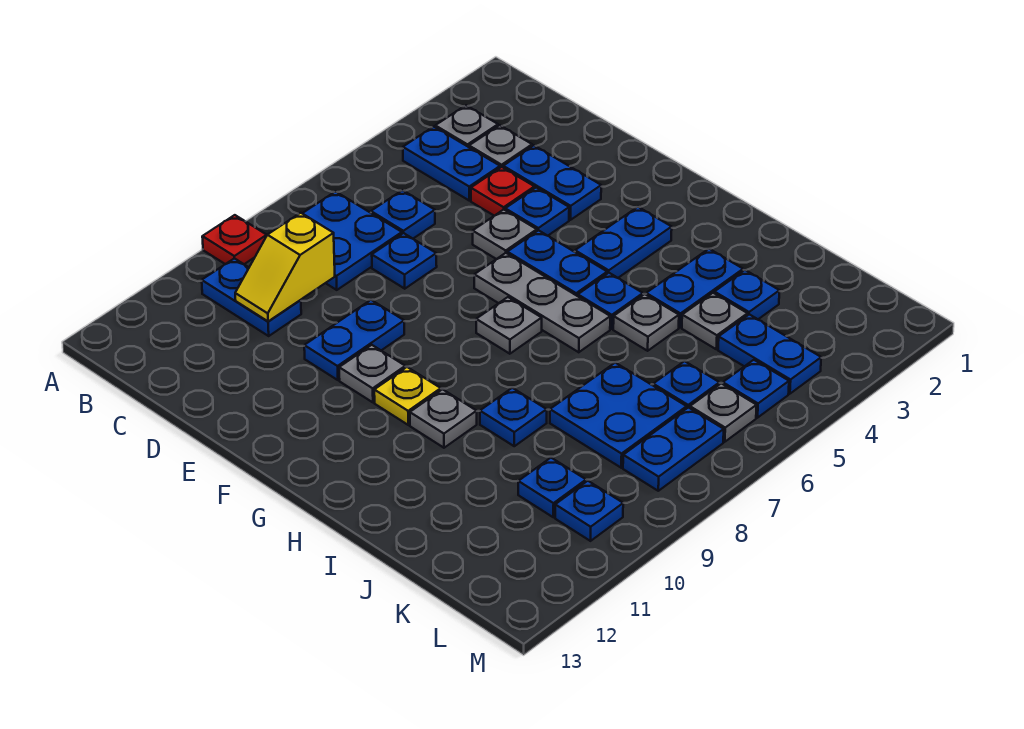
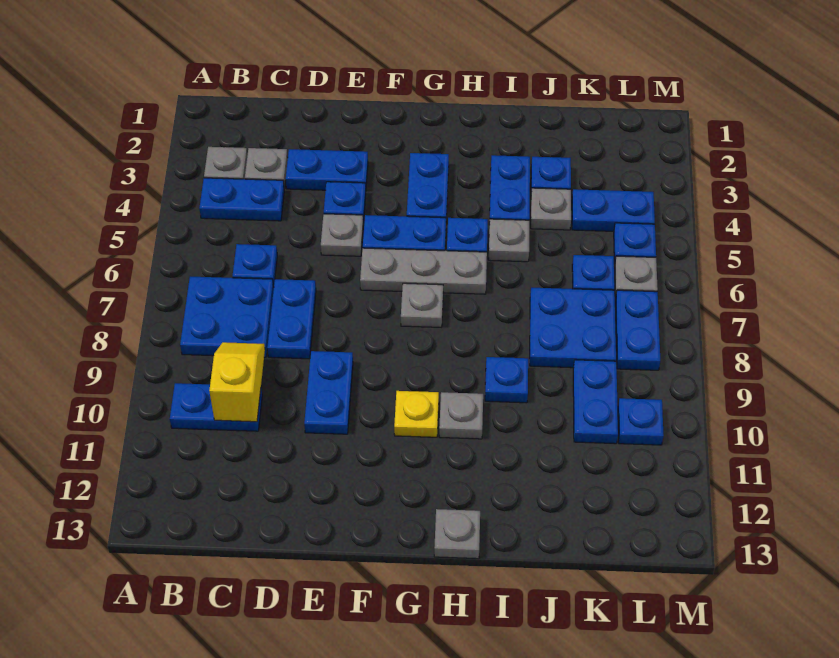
red plate A9 level 1 -> none
yellow slope C9:C10 level 2 top 9 -> yellow slope C9:C10 level 2 top 10
red plate D4 level 1 -> none
blue plate D7 level 1 -> blue plate D7:D8 level 1
grey plate F10 level 1 -> grey plate H13 level 1
blue plate K10 level 1 -> blue plate K9:K10 level 1

